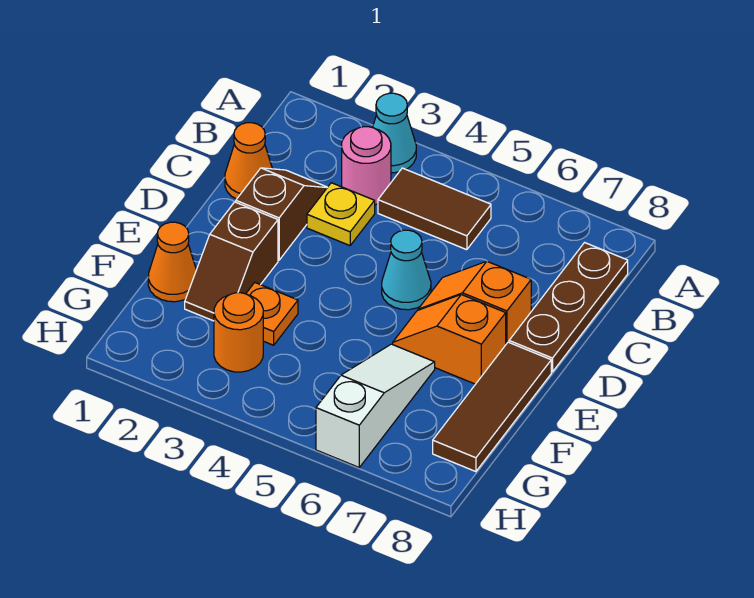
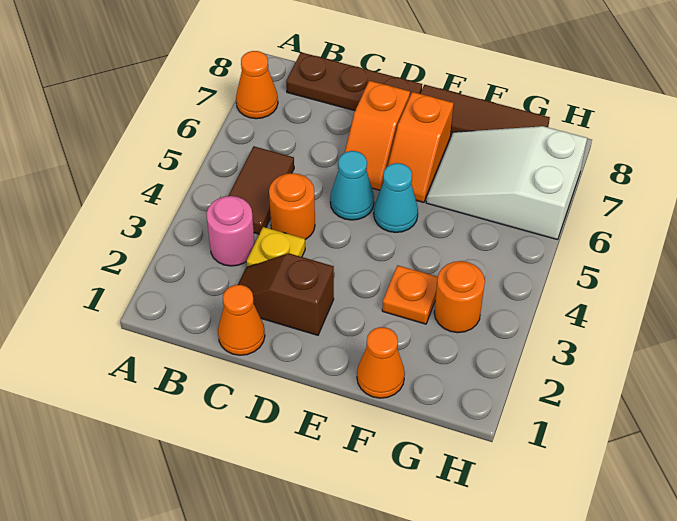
cyan cone A3 level 1 -> cyan cone E5 level 1
none -> orange cone A7 level 1
none -> orange round brick C4 level 1
brown slope E2:F2 level 1 top E -> none
white slope F6:H6 level 1 top H -> white slope F6:H7 level 1 top H

